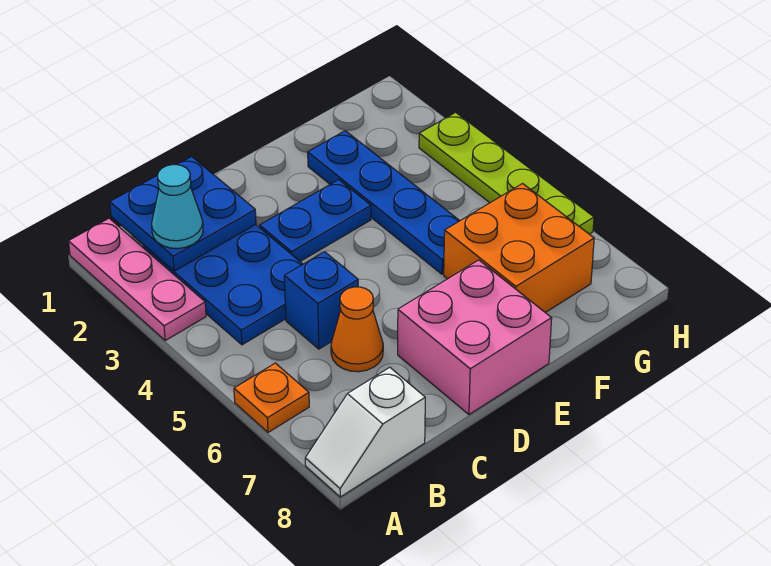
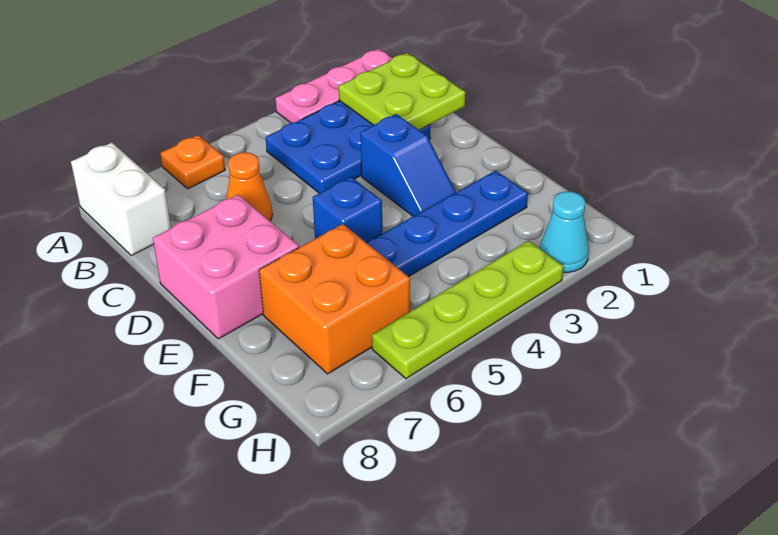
white slope A8:B8 level 1 top B -> white brick A8:B8 level 1
blue plate B1:C2 level 2 -> lime plate B1:C2 level 2
cyan cone B2 level 3 -> cyan cone H2 level 1
blue brick C5 level 1 -> blue brick E5 level 1
blue plate D3:E3 level 1 -> blue slope D3:E3 level 1 top D

